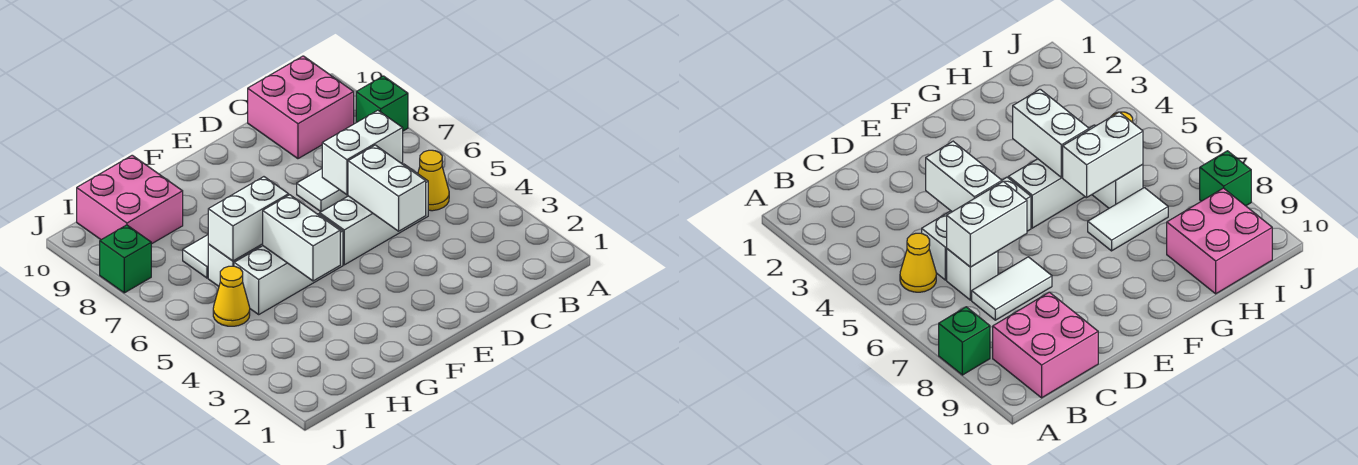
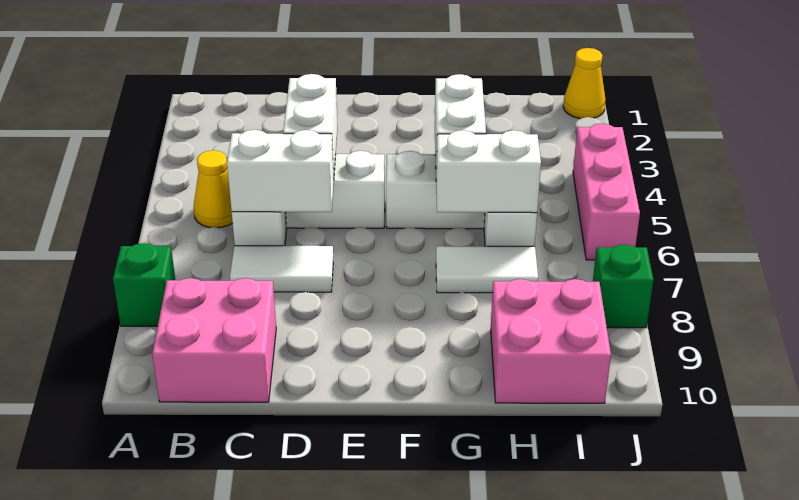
yellow cone I5 level 1 -> yellow cone J1 level 1
none -> pink brick J4:J6 level 1

